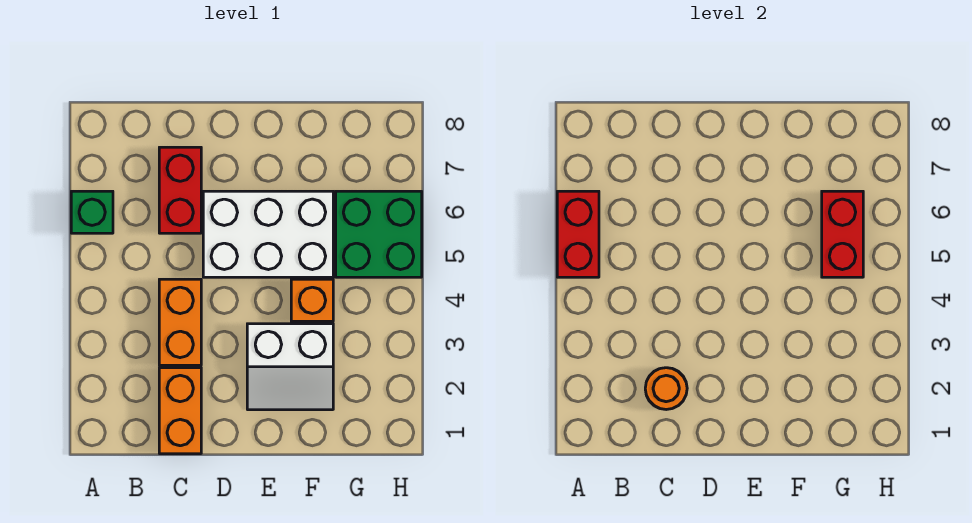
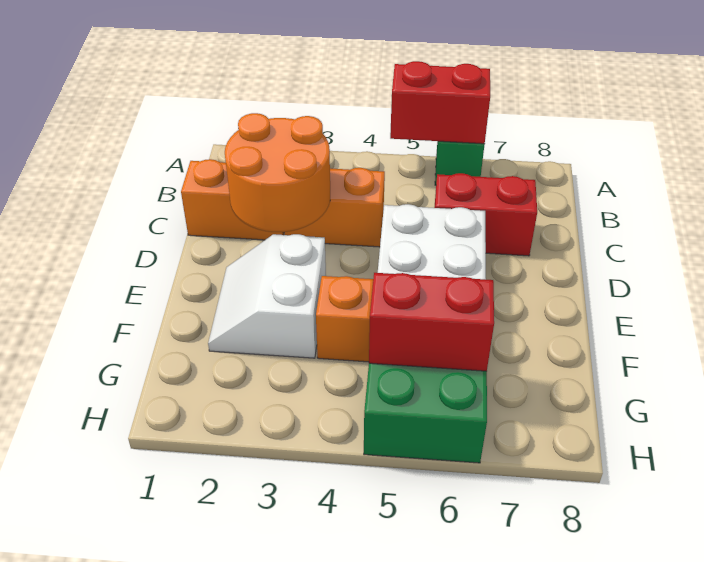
orange round brick C2 level 2 -> orange round brick C2:D3 level 2

